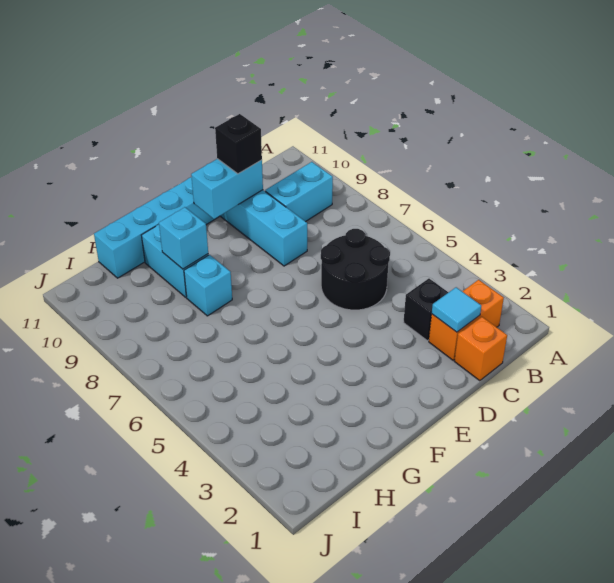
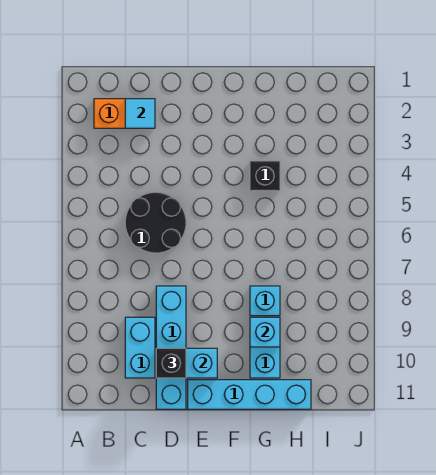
cyan brick B9:C9 level 1 -> cyan brick C9:C10 level 1
orange brick C1 level 1 -> none
black brick C3 level 1 -> black brick G4 level 1

